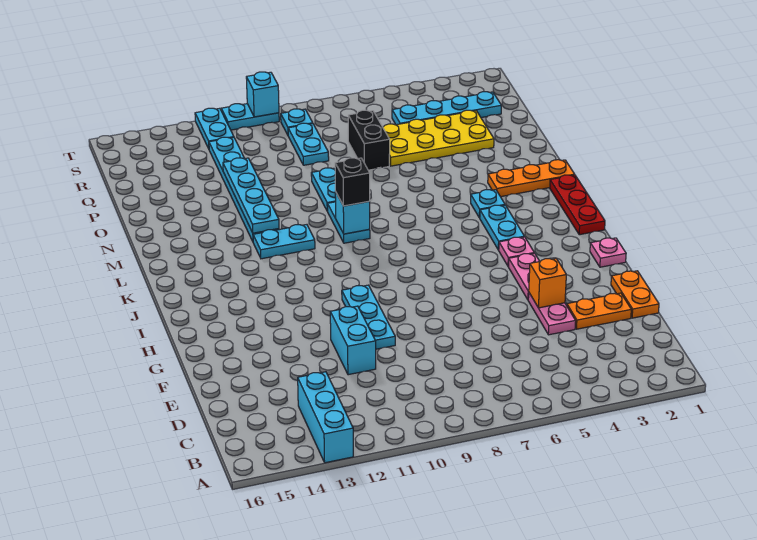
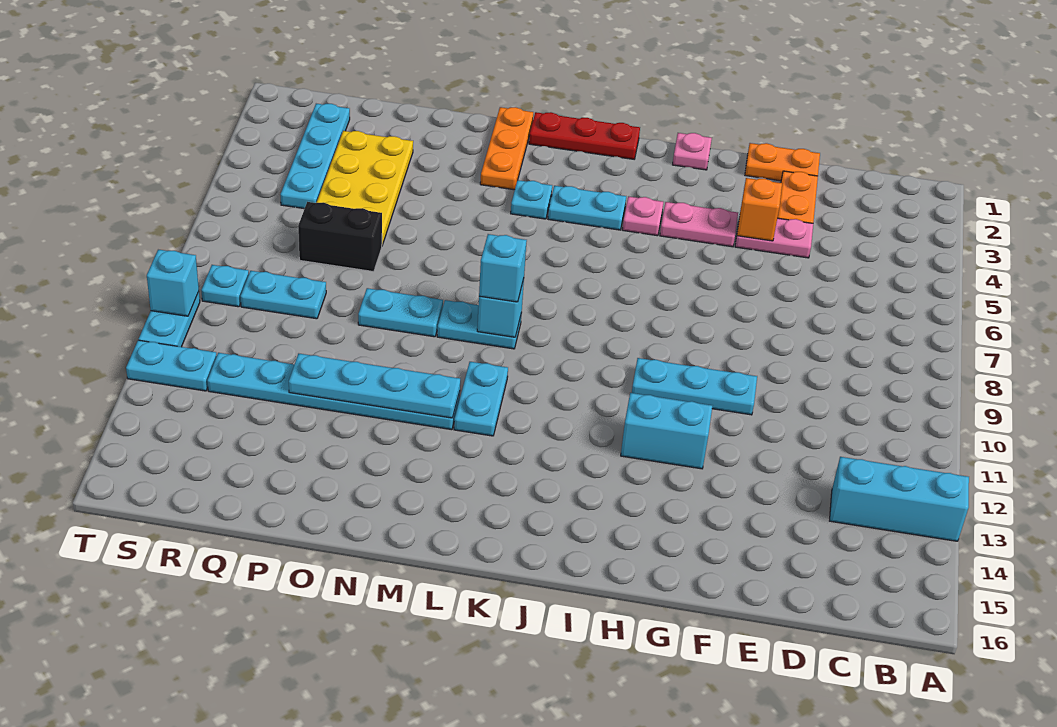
cyan brick E11:F11 level 1 -> cyan brick G12:H12 level 1
black brick L9 level 3 -> cyan brick L9 level 3

